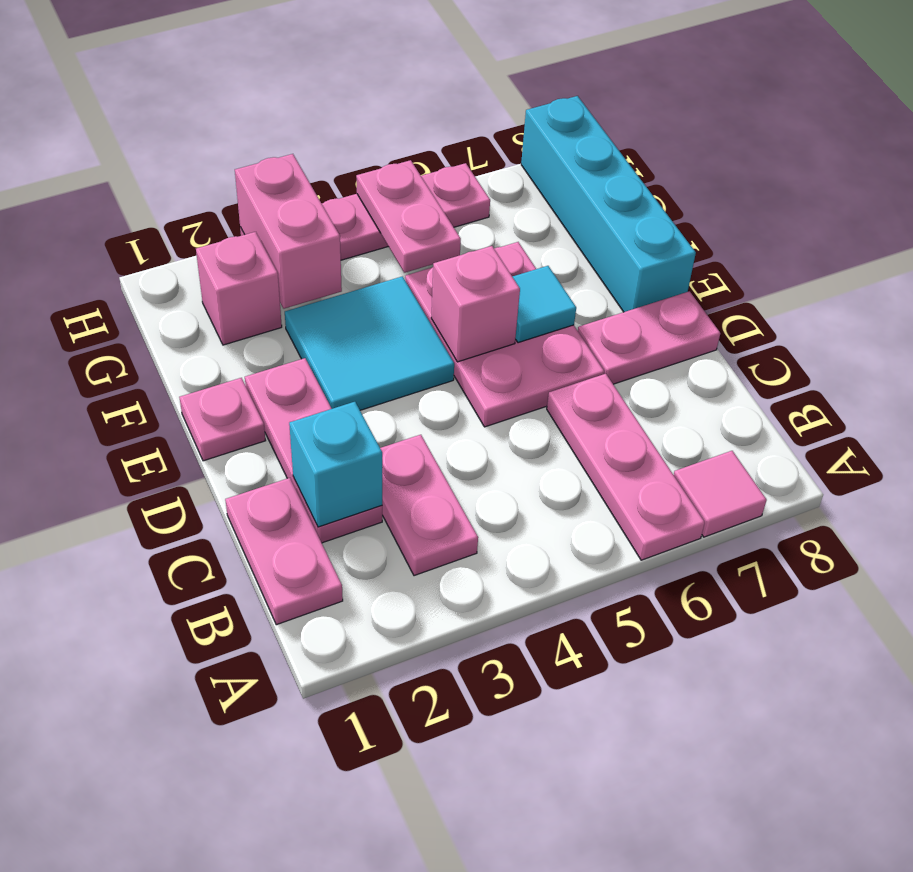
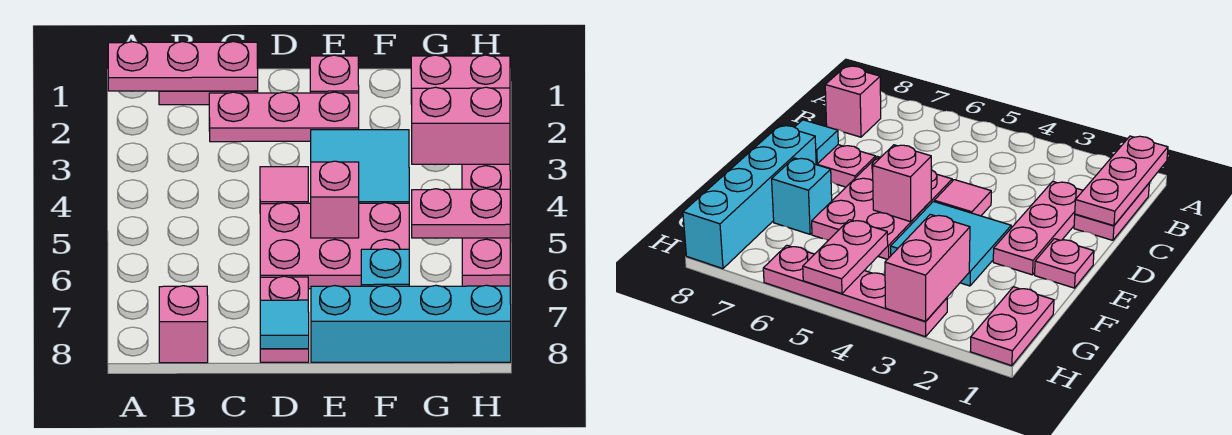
pink plate A6:C6 level 1 -> pink plate A1:C1 level 2
pink tile A7 level 1 -> pink tile D4 level 1
pink plate B3:C3 level 1 -> pink plate G1:H1 level 1
cyan brick C2 level 2 -> cyan brick F7 level 1
cyan tile E6 level 2 -> cyan tile D8 level 2
pink brick G2 level 1 -> pink brick B8 level 1

